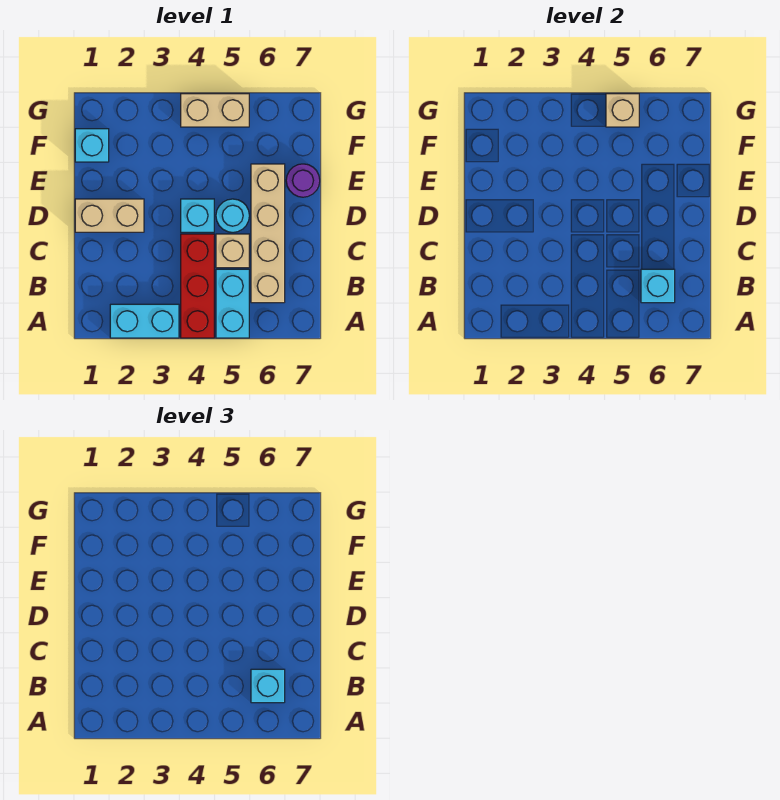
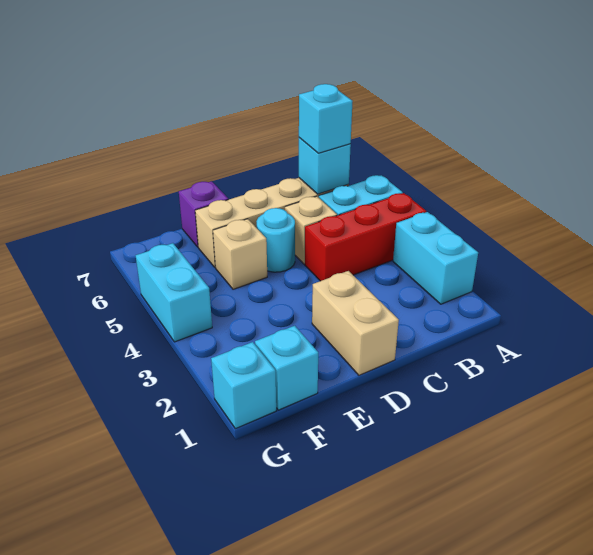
cyan brick D4 level 1 -> cyan brick G1 level 1
purple round brick E7 level 1 -> purple brick E7 level 1
tan brick G4:G5 level 1 -> cyan brick G4:G5 level 1
tan brick G5 level 2 -> tan brick E5 level 1

